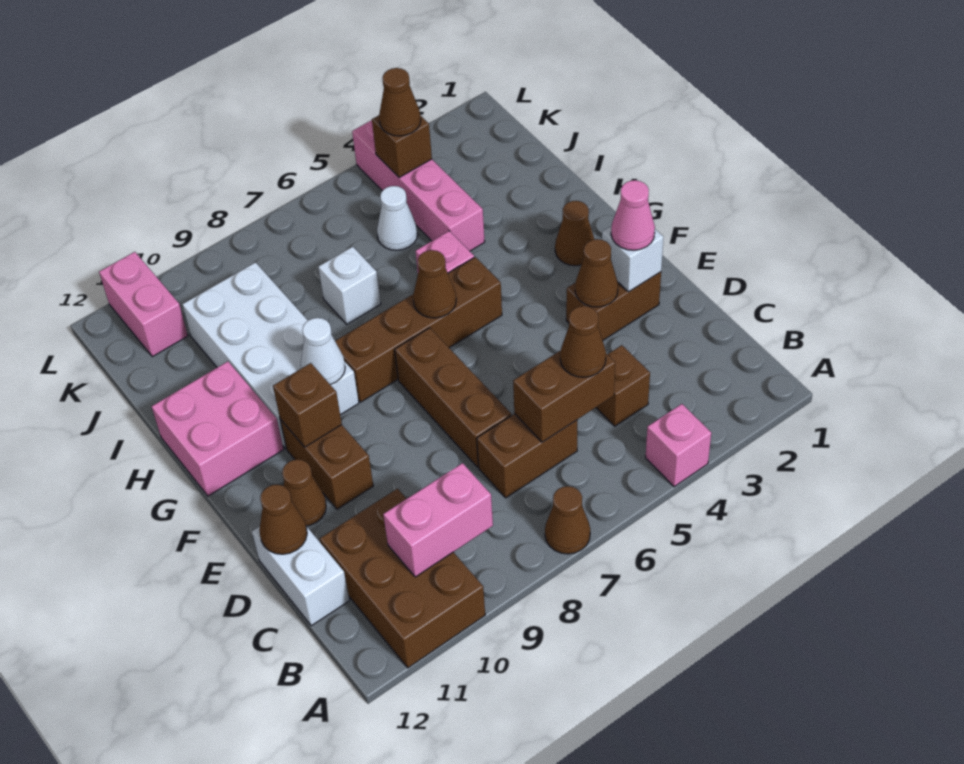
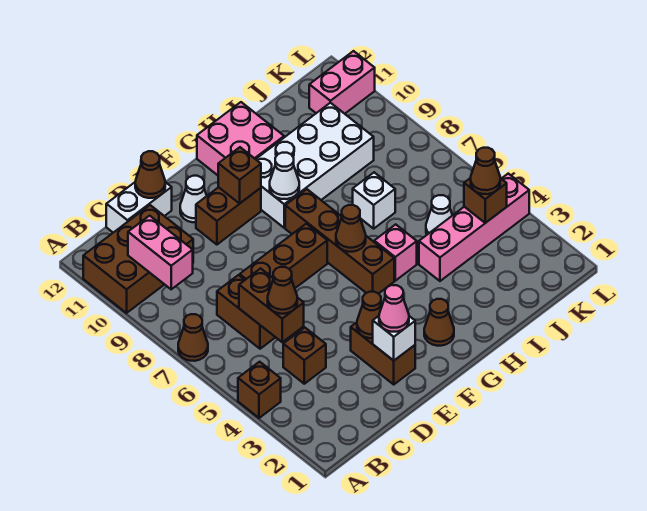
pink brick A4 level 1 -> brown brick A4 level 1
brown cone E11 level 1 -> white cone E11 level 1

